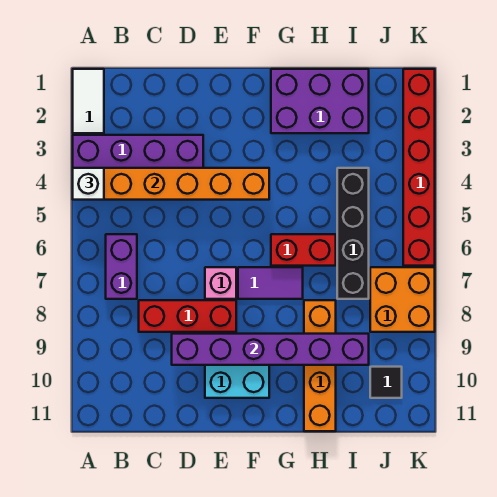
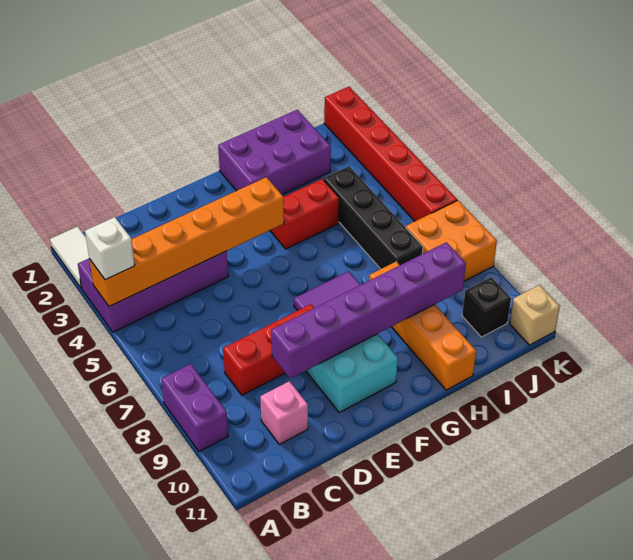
purple brick B6:B7 level 1 -> purple brick A8:A9 level 1
pink brick E7 level 1 -> pink brick C10 level 1
red brick G6:H6 level 1 -> red brick G4:H4 level 1
black tile J10 level 1 -> black brick J10 level 1
none -> tan brick K11 level 1

